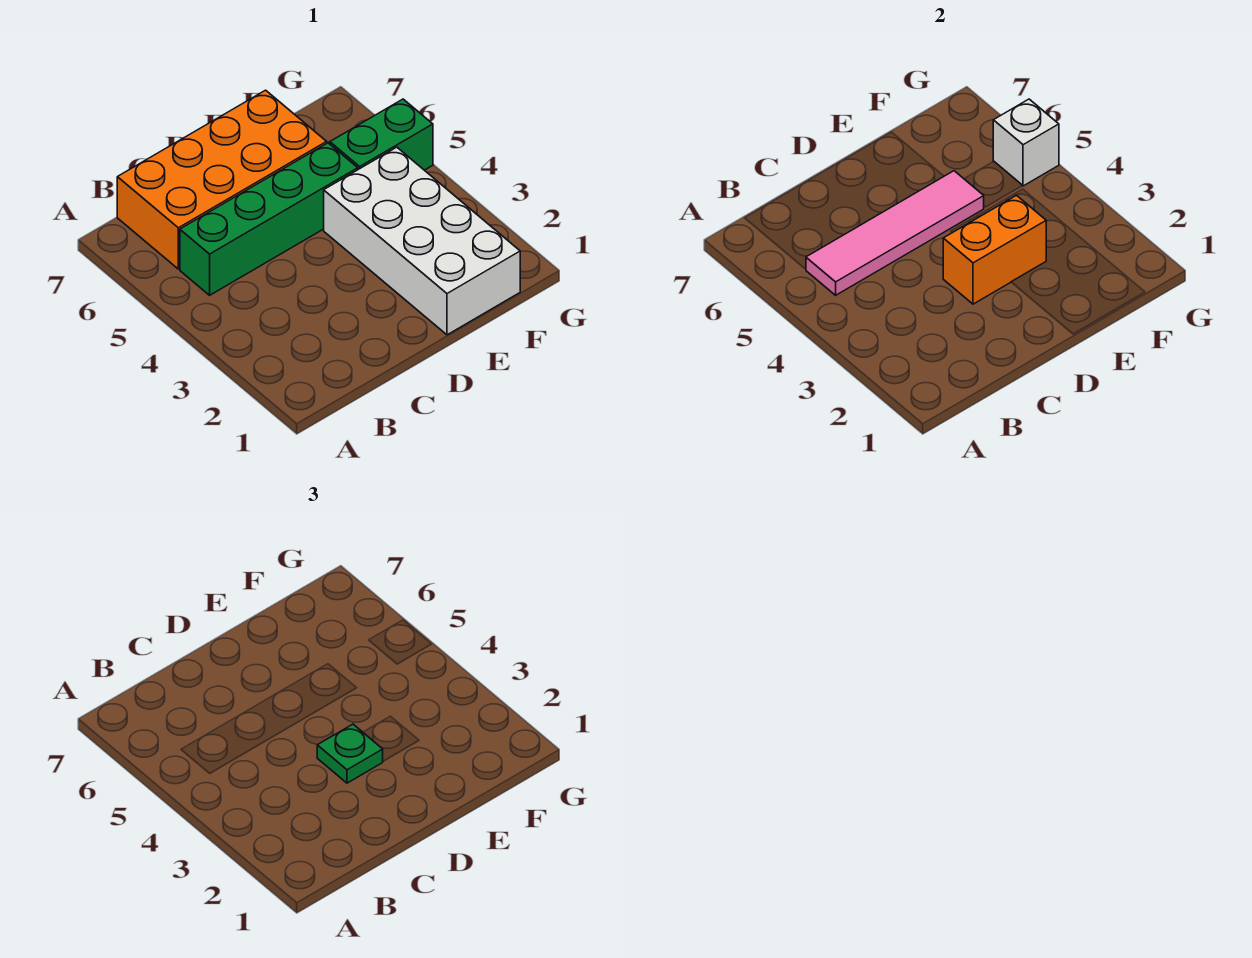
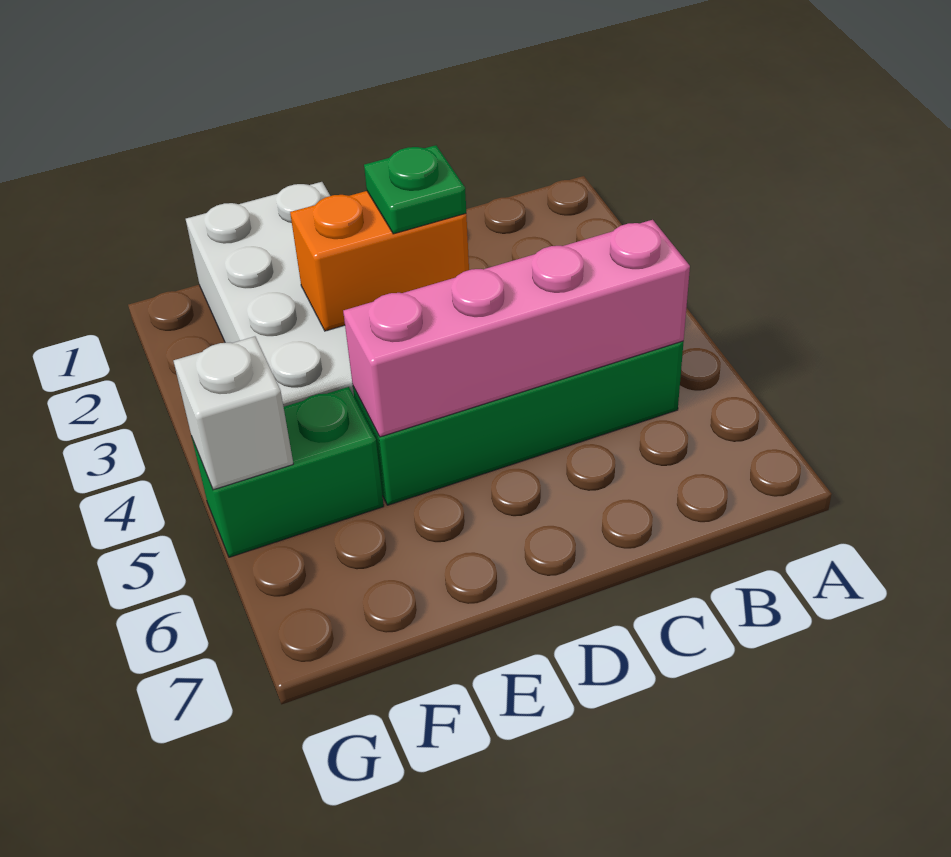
pink tile B5:E5 level 2 -> pink brick B5:E5 level 2
orange brick B6:E7 level 1 -> none

